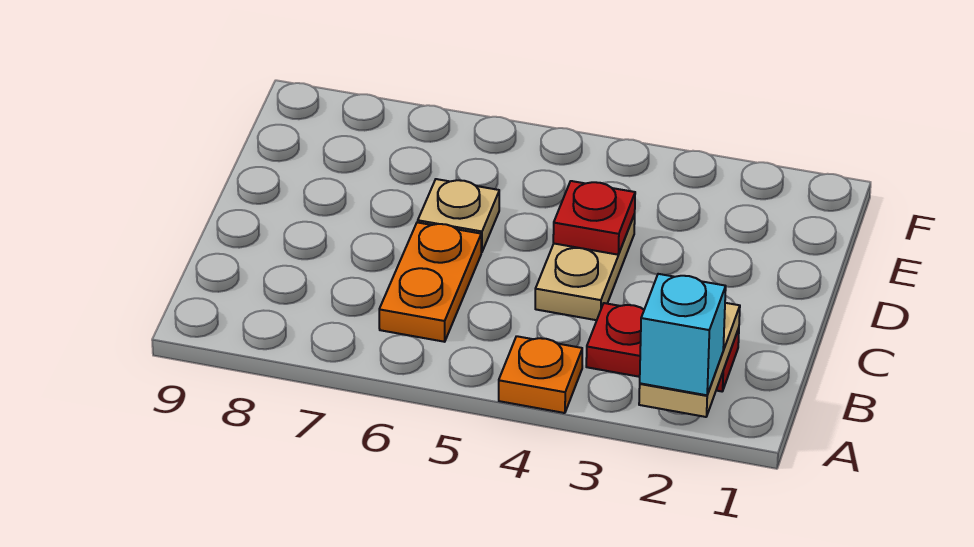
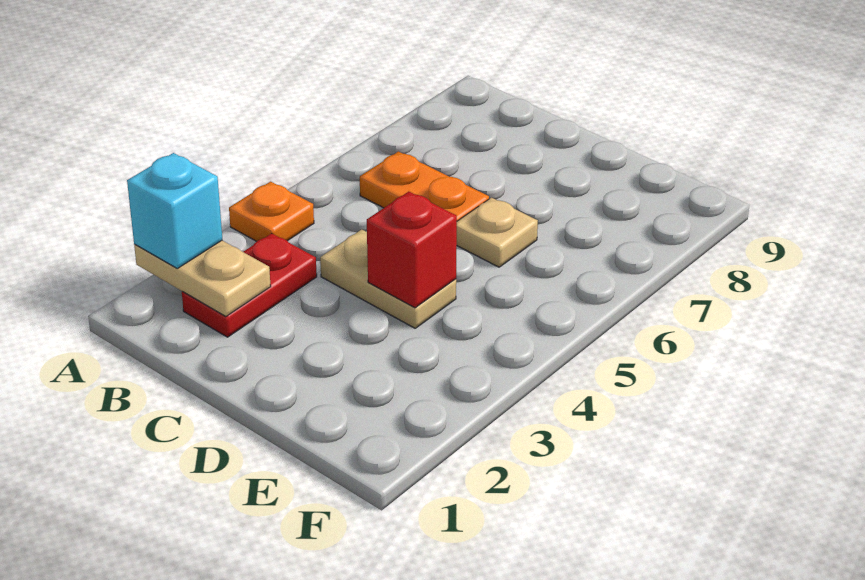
red plate D4 level 2 -> red brick D4 level 2

